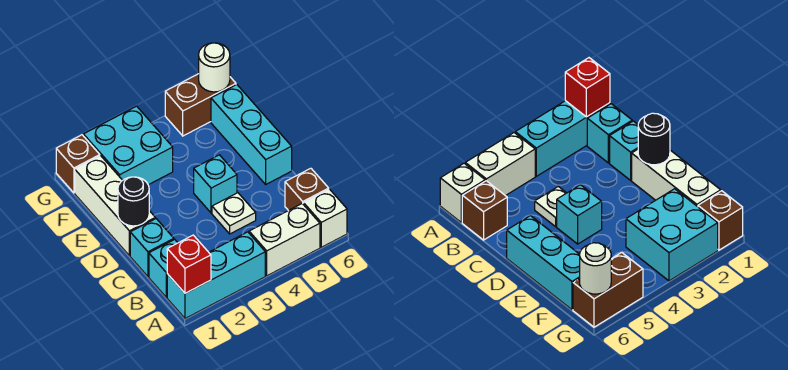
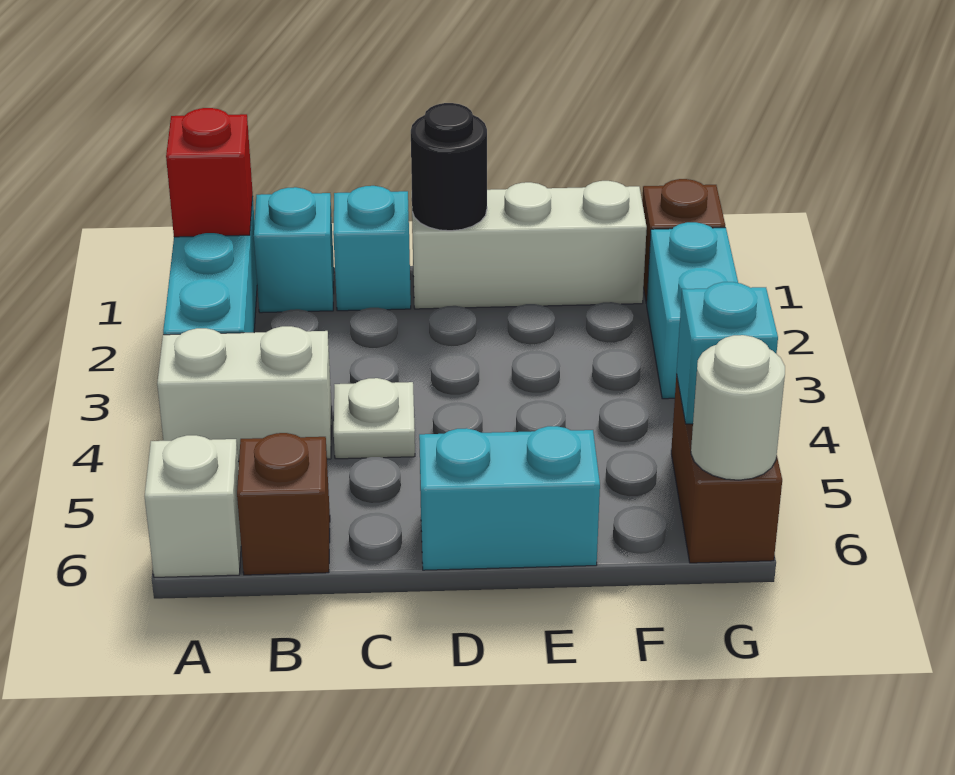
white brick A4:A5 level 1 -> white brick A4:B4 level 1
cyan brick D4 level 1 -> cyan brick G5 level 2
cyan brick D6:F6 level 1 -> cyan brick D6:E6 level 1
cyan brick F2:G3 level 1 -> cyan brick G2:G3 level 1

